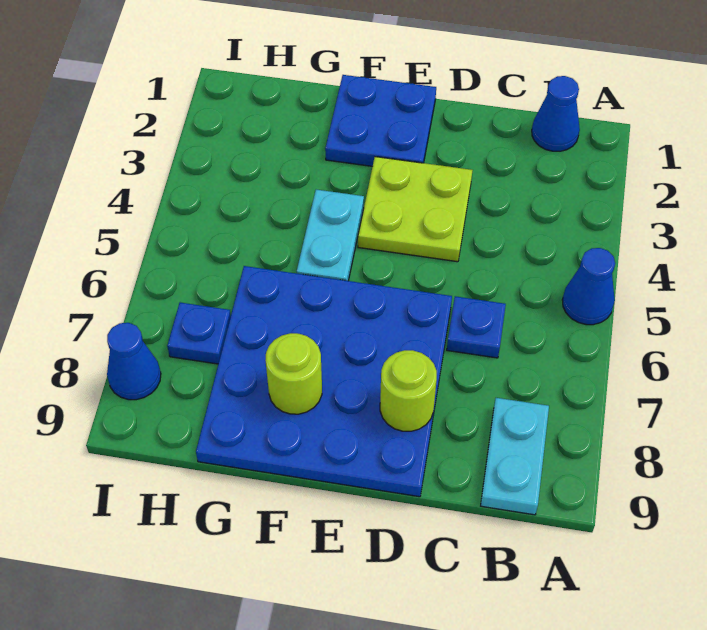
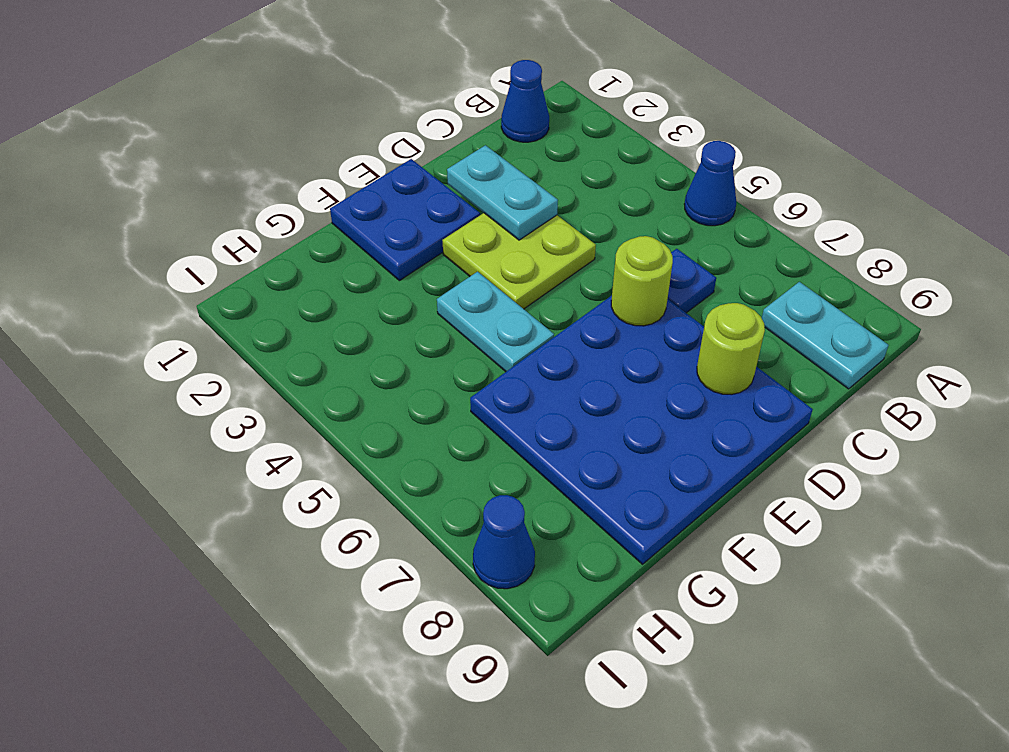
none -> cyan plate D2:D3 level 2
lime round brick F8 level 2 -> lime round brick D6 level 2
blue plate H7 level 1 -> none

